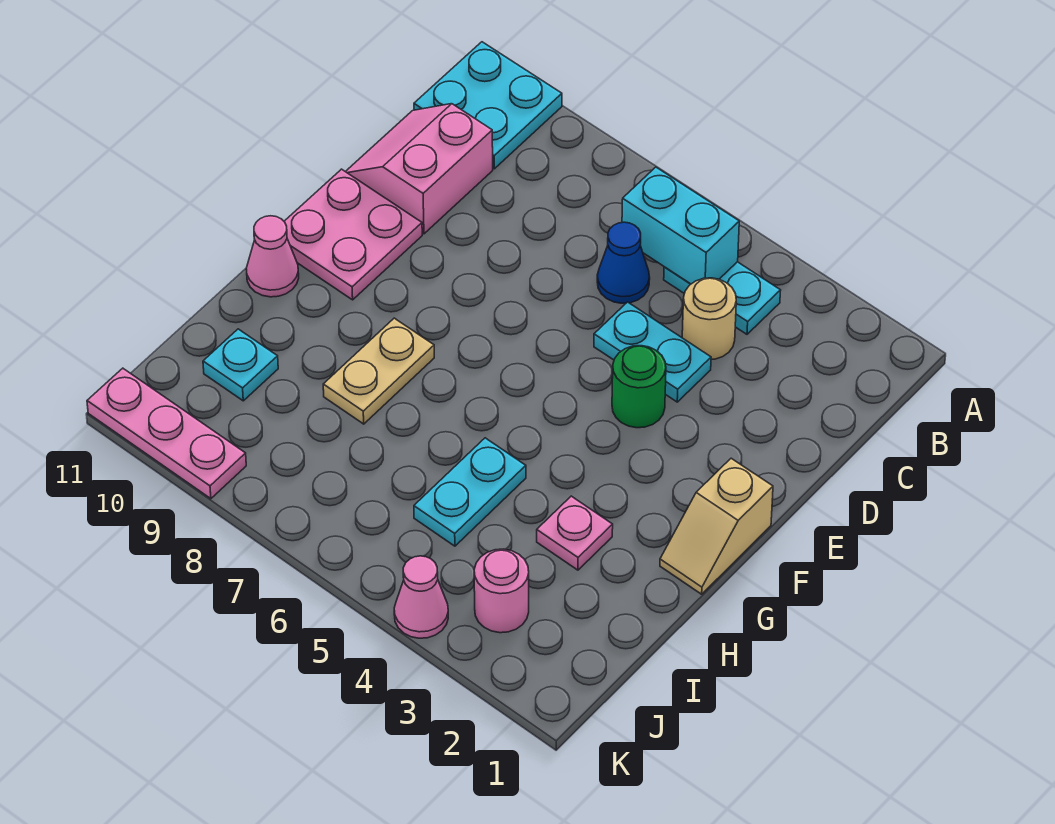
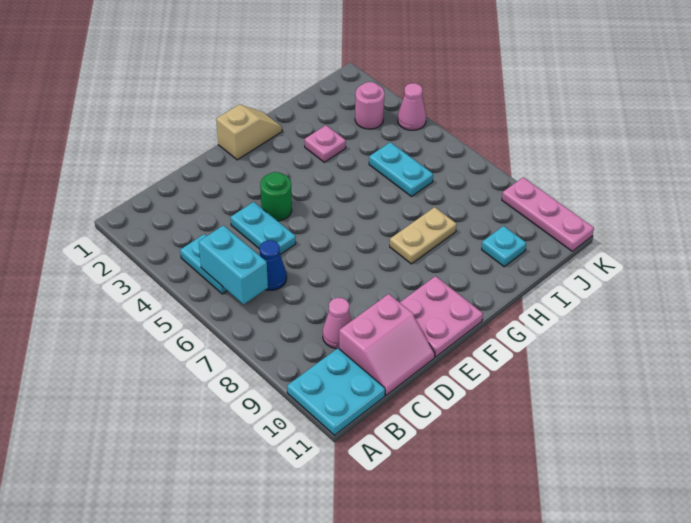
tan round brick C4 level 1 -> none
pink cone G11 level 1 -> pink cone C9 level 1
cyan plate H5:I5 level 1 -> cyan plate I5:I6 level 1

